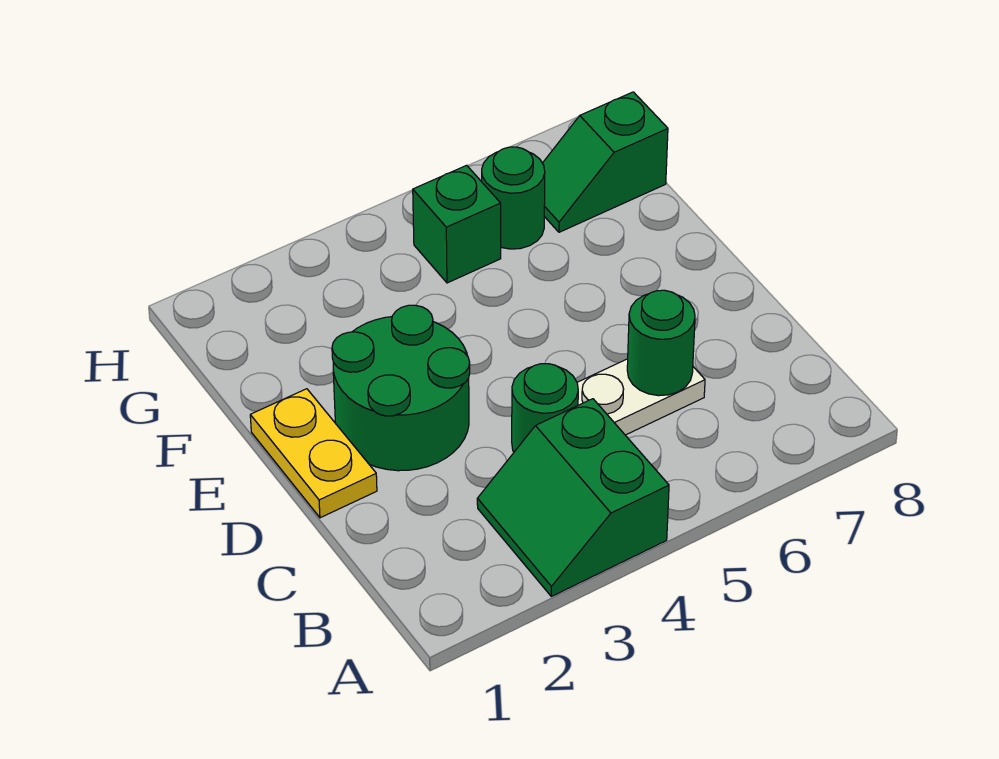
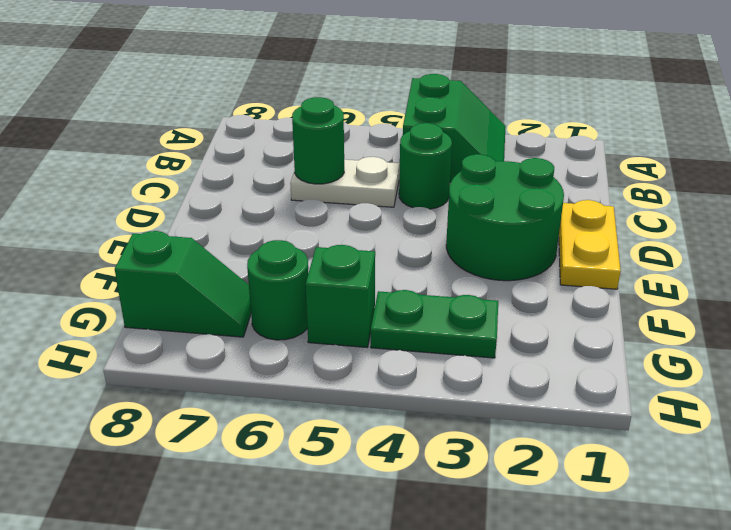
none -> green plate G3:G4 level 1

